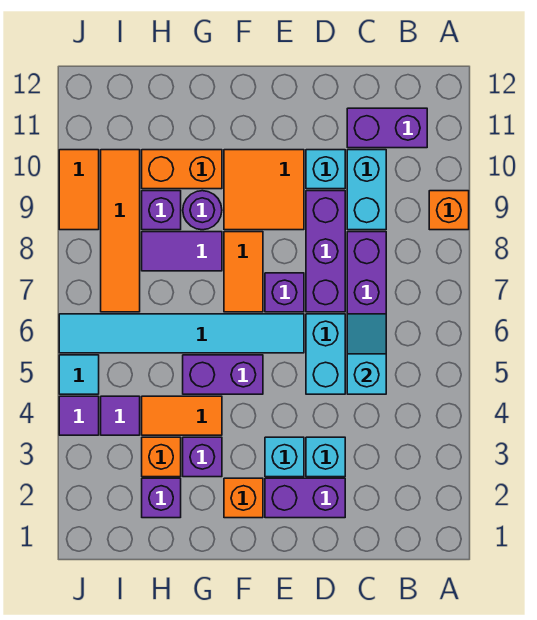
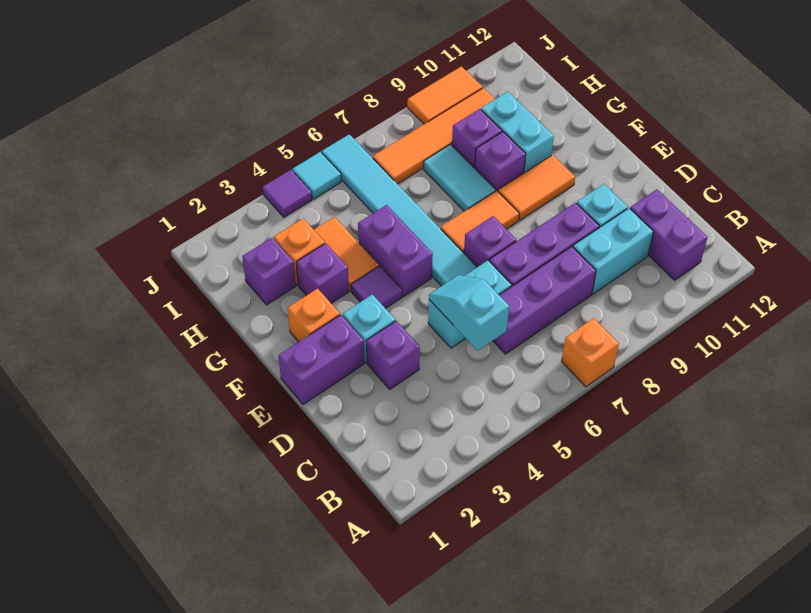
orange brick A9 level 1 -> orange brick A7 level 1
cyan slope C5:C6 level 2 top 5 -> cyan slope C5:D5 level 2 top C
purple brick D2:E2 level 1 -> purple brick E1:E2 level 1
cyan brick D3 level 1 -> purple brick D3 level 1
orange tile E9:F10 level 1 -> orange tile F9:F10 level 1
purple tile G8:H8 level 1 -> cyan tile G8:H8 level 1
purple round brick G9 level 1 -> purple brick G9 level 1
orange brick G10:H10 level 1 -> cyan brick G10:H10 level 1
purple tile I4 level 1 -> purple tile F4 level 1

